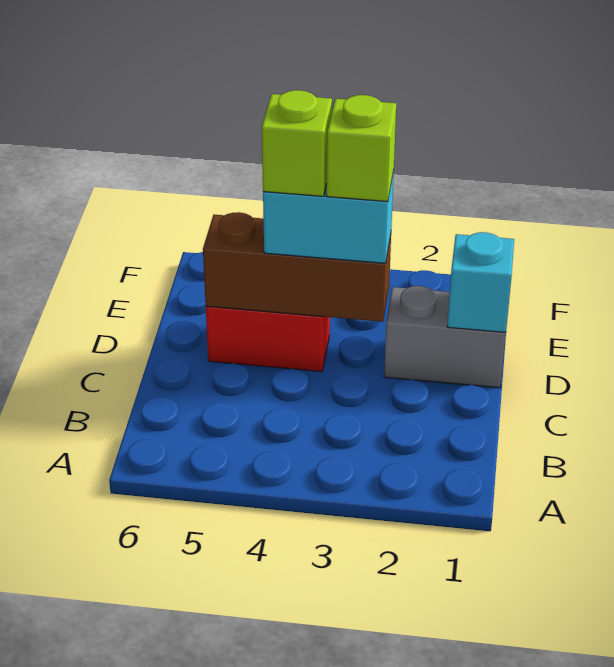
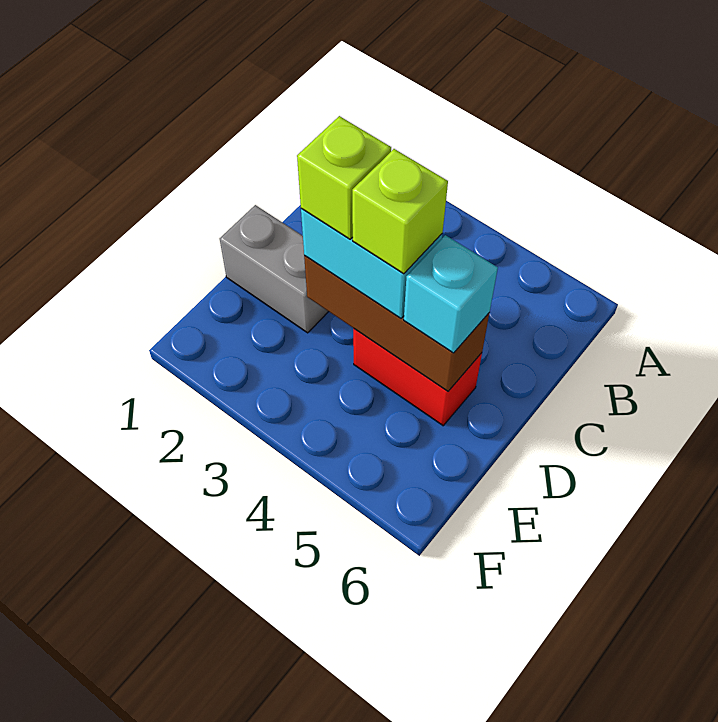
cyan brick D1 level 2 -> cyan brick D5 level 3

